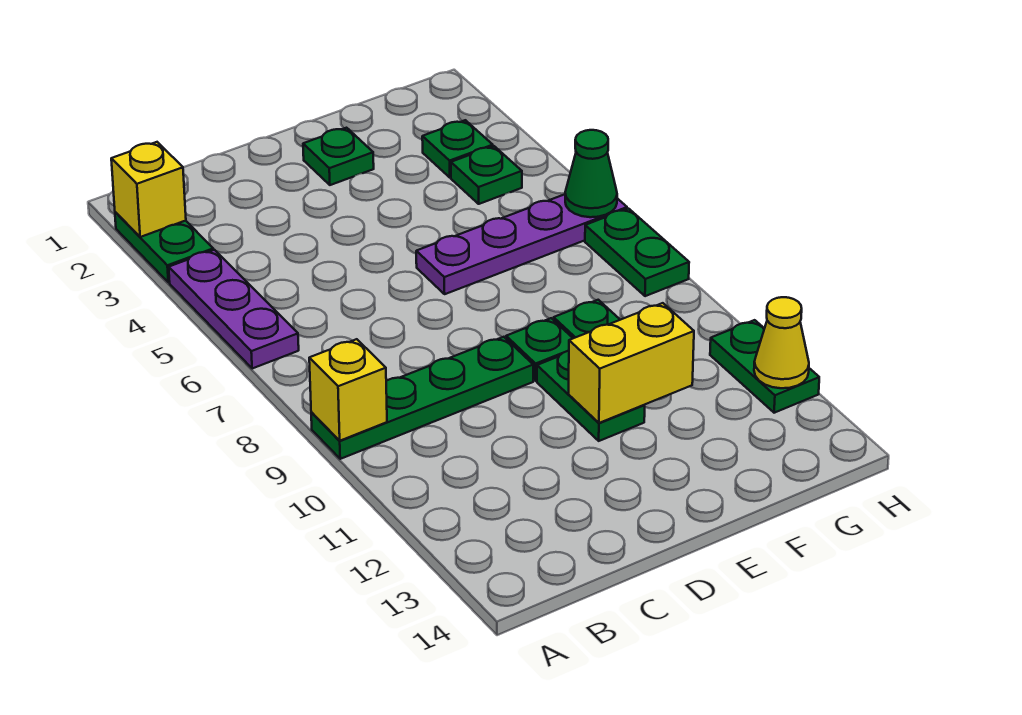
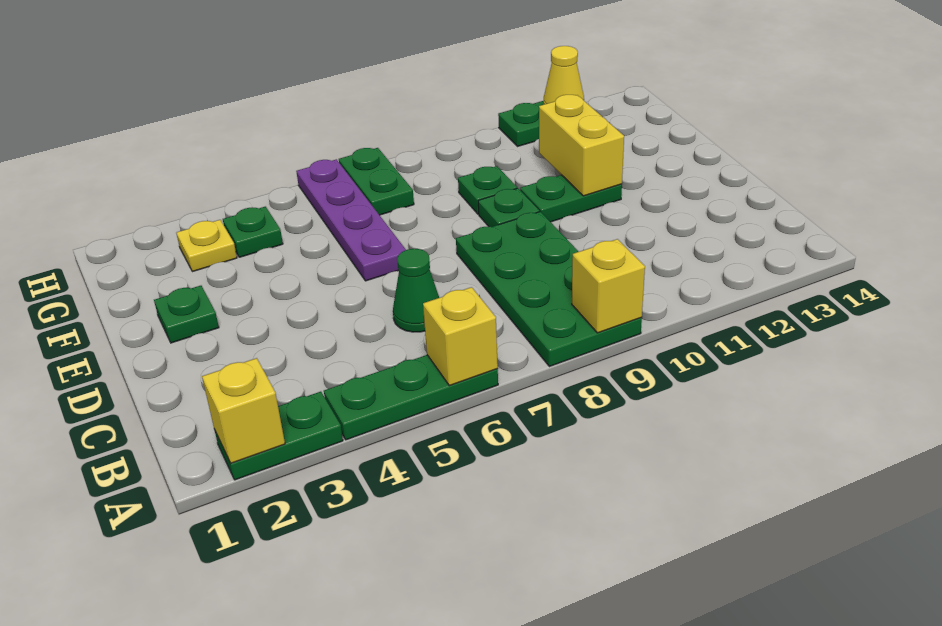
purple plate A4:A6 level 1 -> green plate A4:A6 level 1
none -> yellow brick A6 level 2
green plate A9:D9 level 1 -> green plate A8:D9 level 1
green plate G3 level 1 -> yellow plate G3 level 1
green cone H6 level 2 -> green cone C6 level 1
green plate H7:H8 level 1 -> green plate G7:H7 level 1

